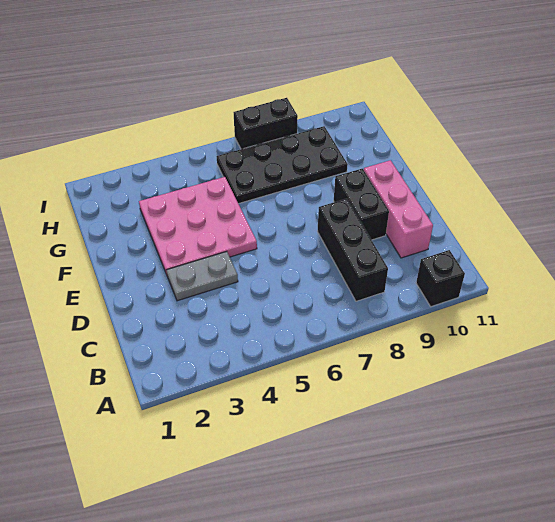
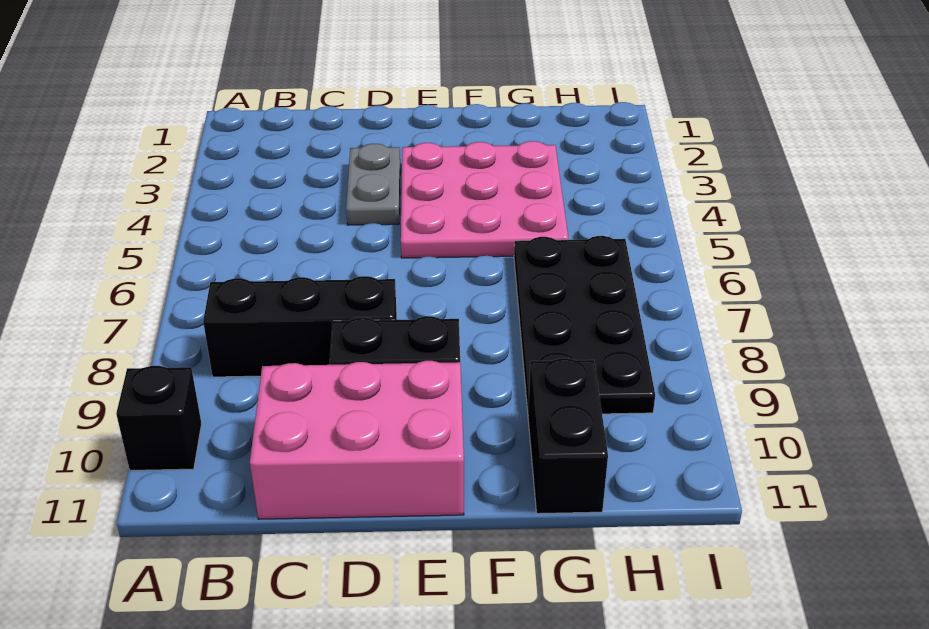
pink brick C10:E10 level 1 -> pink brick C10:E11 level 1
black brick I7:I8 level 1 -> black brick G10:G11 level 1

